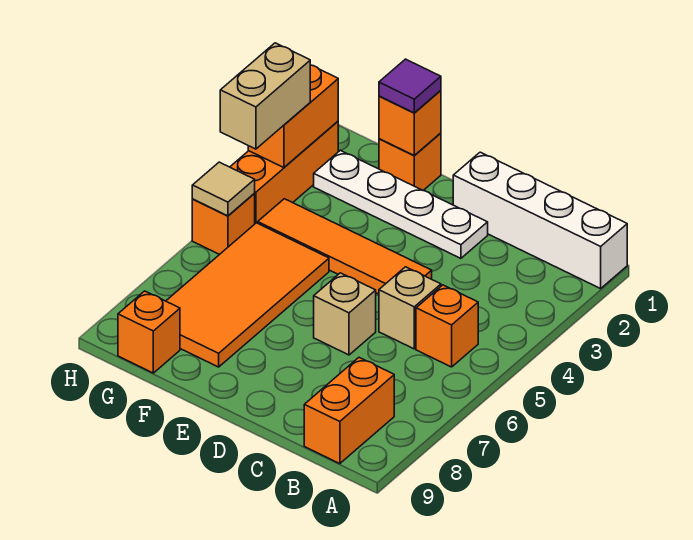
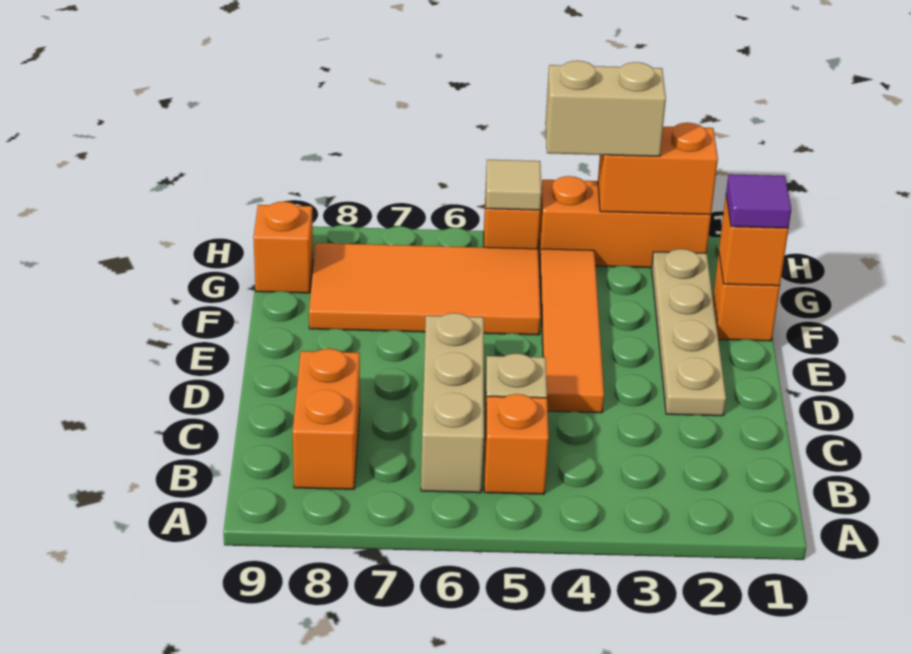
white brick A1:D1 level 1 -> none
orange brick B8:B9 level 1 -> orange brick B8:C8 level 1
white plate D2:G2 level 1 -> tan plate D2:G2 level 1
tan brick D6 level 1 -> tan brick B6:D6 level 1

